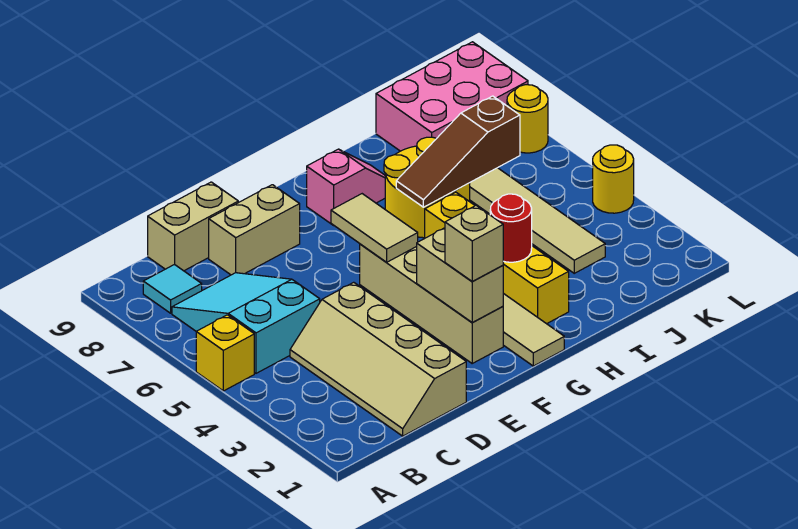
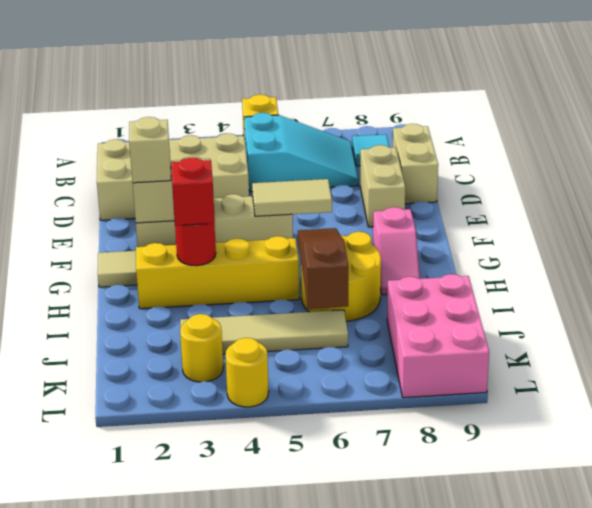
tan slope C1:D4 level 1 top D -> tan brick C1:D4 level 1
none -> red brick H3 level 3
yellow round brick L7 level 1 -> yellow round brick K3 level 1

